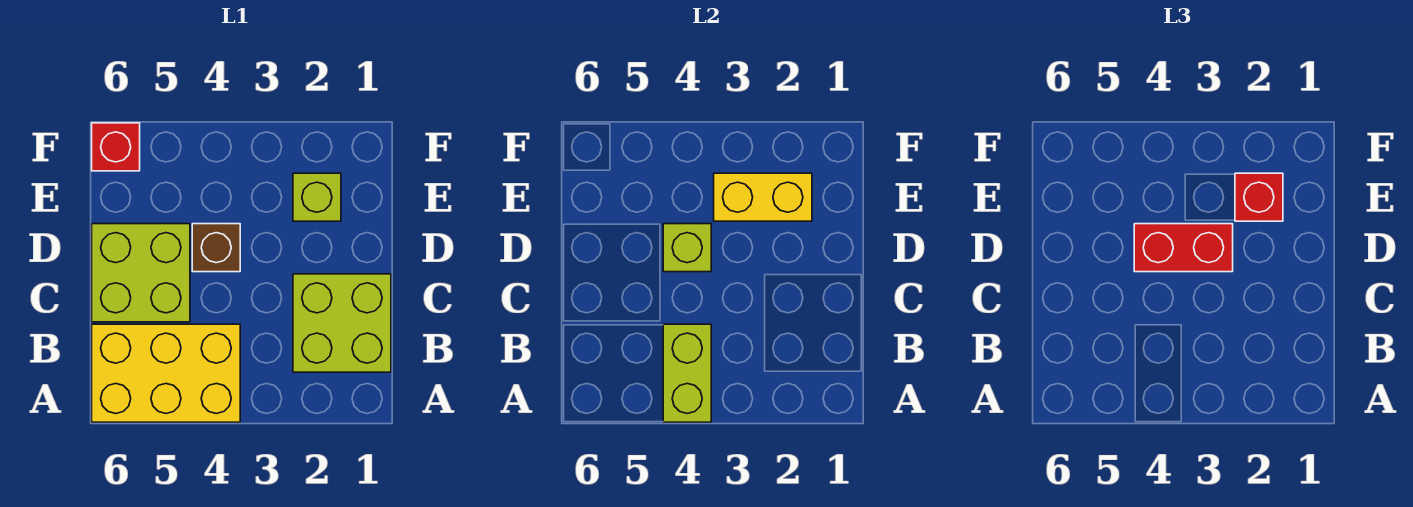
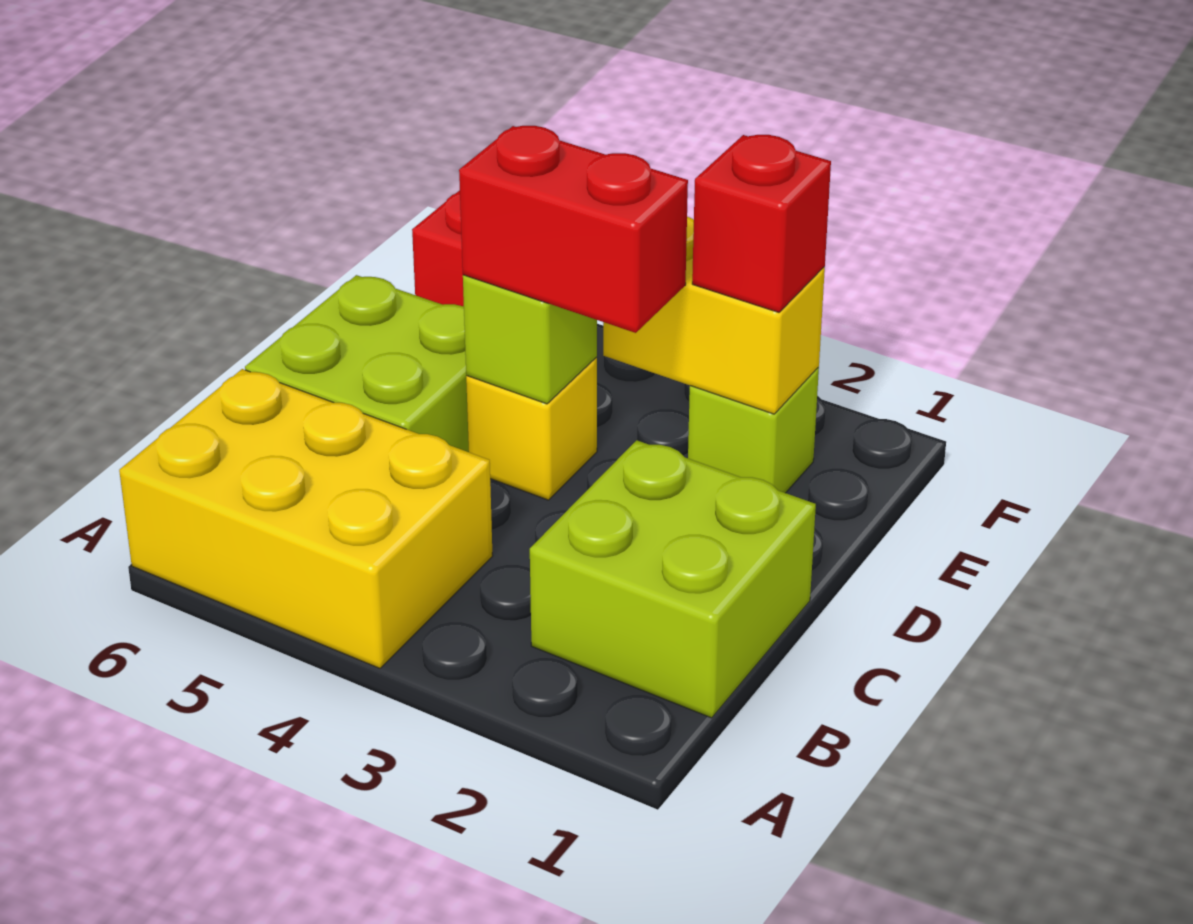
lime brick A4:B4 level 2 -> none
brown brick D4 level 1 -> yellow brick D4 level 1

